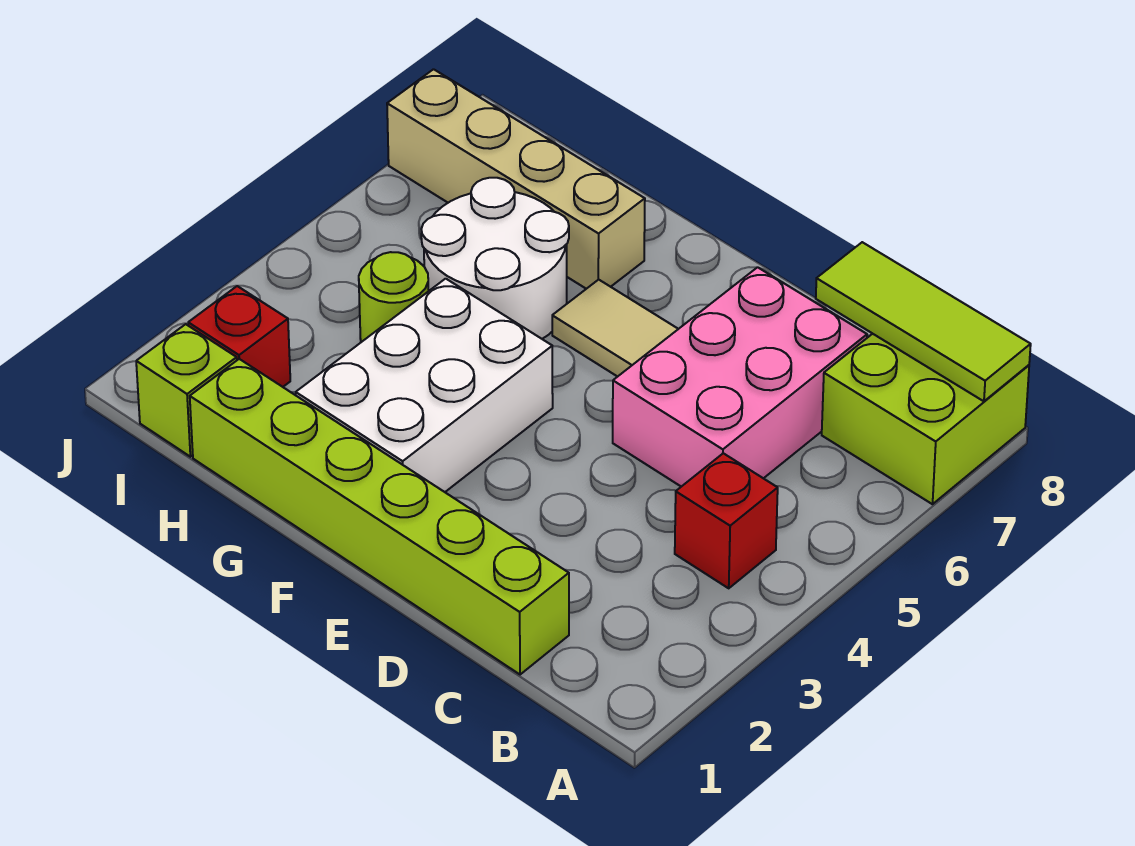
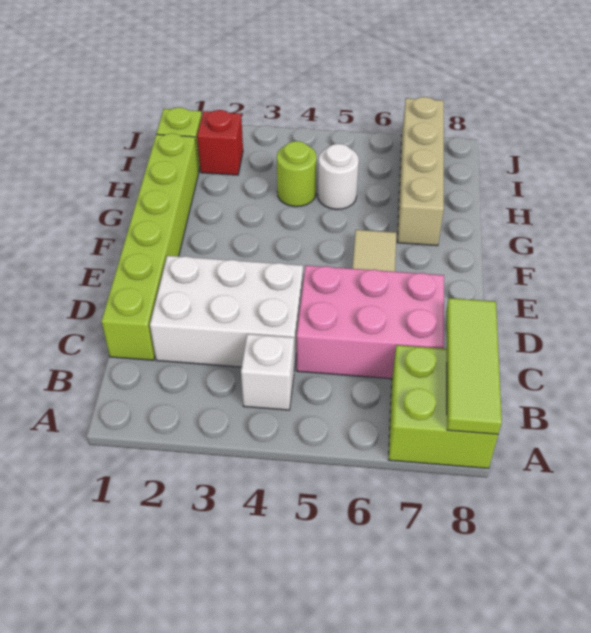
red brick B4 level 1 -> white brick B4 level 1
white brick F2:G4 level 1 -> white brick C2:D4 level 1
white round brick G5:H6 level 1 -> white round brick H5 level 1

